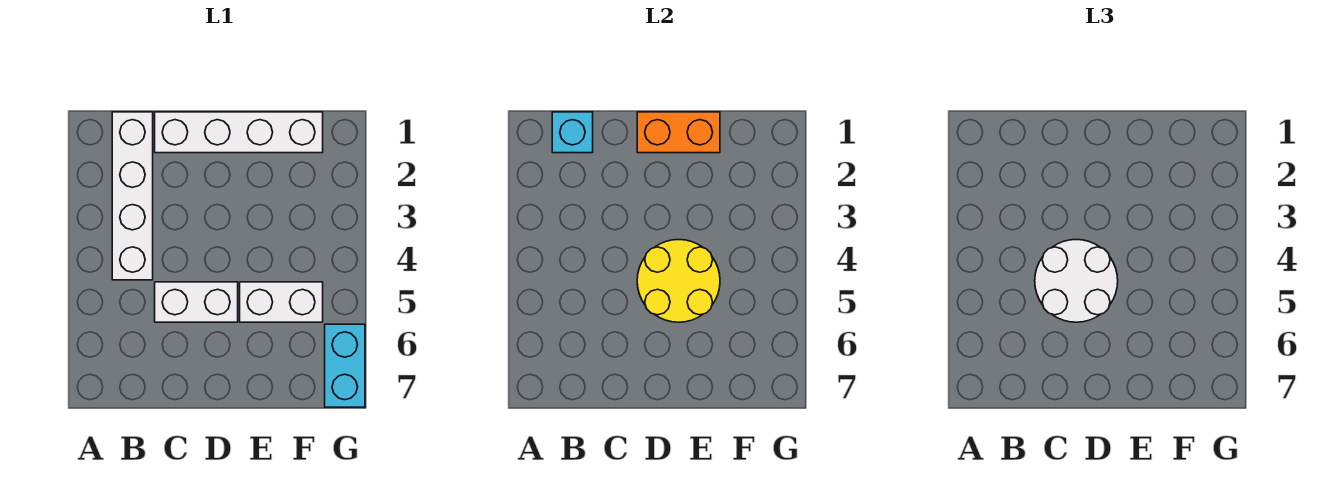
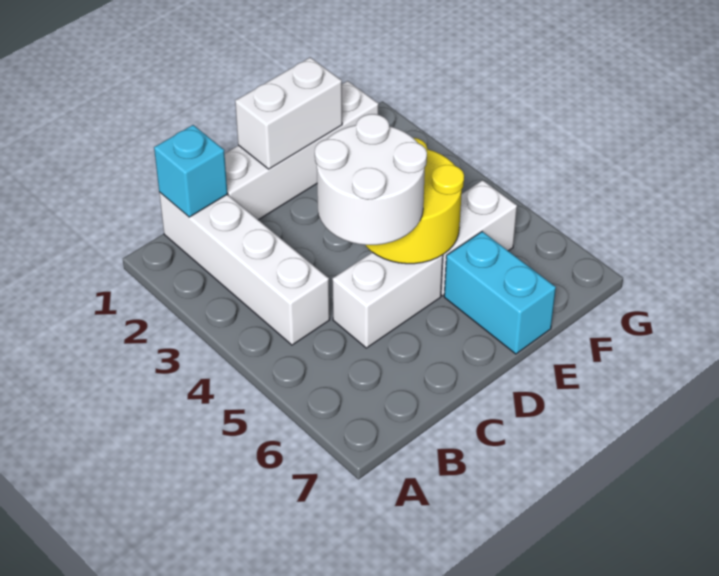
orange brick D1:E1 level 2 -> white brick D1:E1 level 2
cyan brick G6:G7 level 1 -> cyan brick E6:E7 level 1

